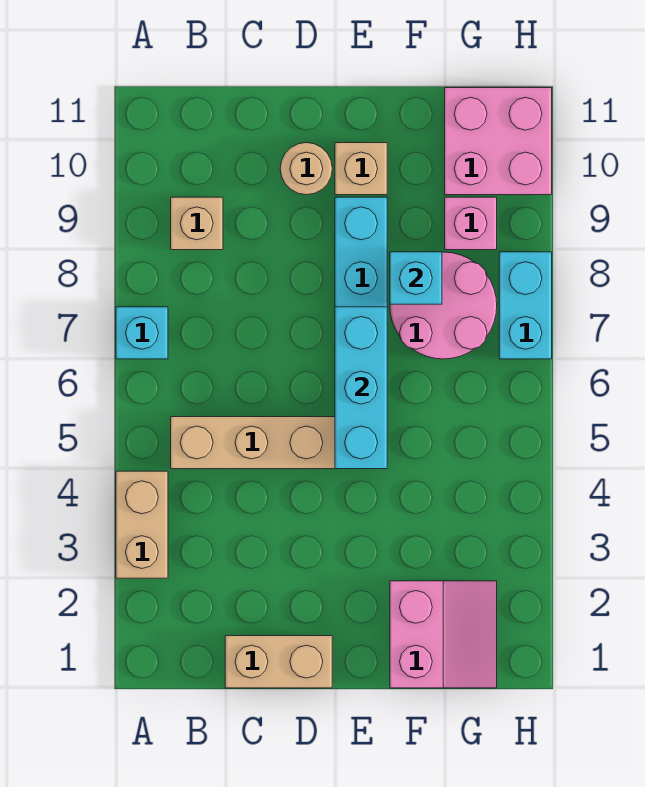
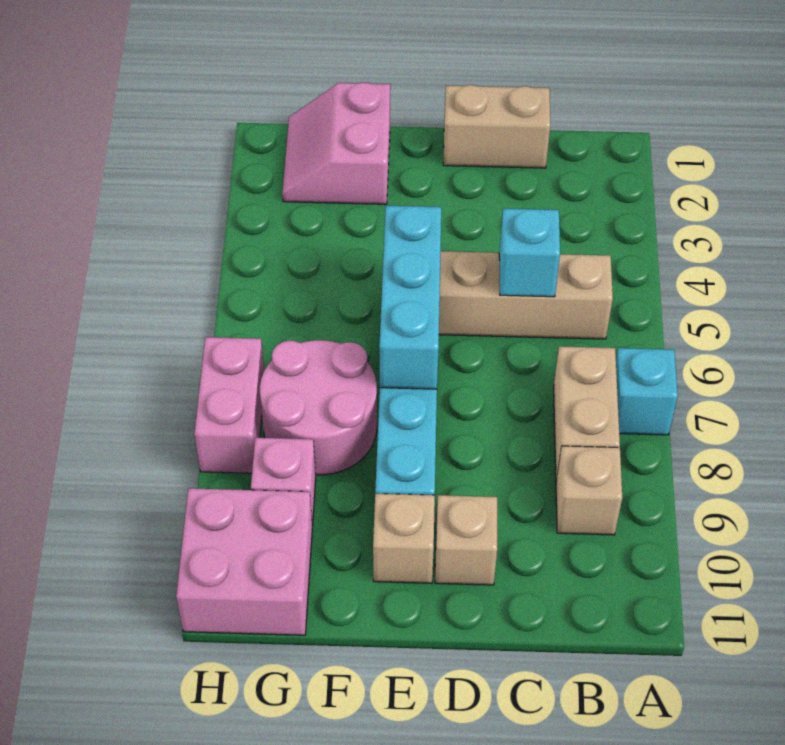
tan brick A3:A4 level 1 -> tan brick B7:B8 level 1
tan round brick D10 level 1 -> tan brick D10 level 1
cyan brick F8 level 2 -> cyan brick C5 level 2
cyan brick H7:H8 level 1 -> pink brick H7:H8 level 1

